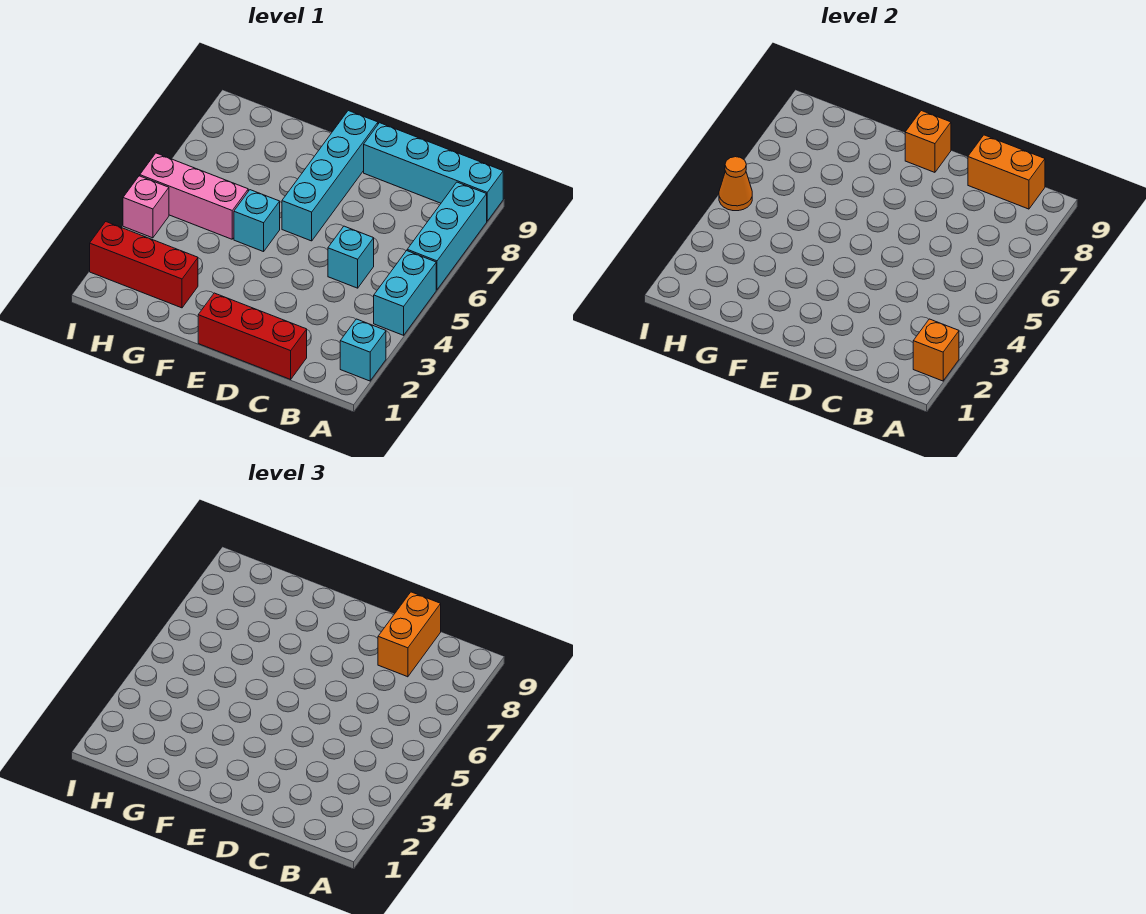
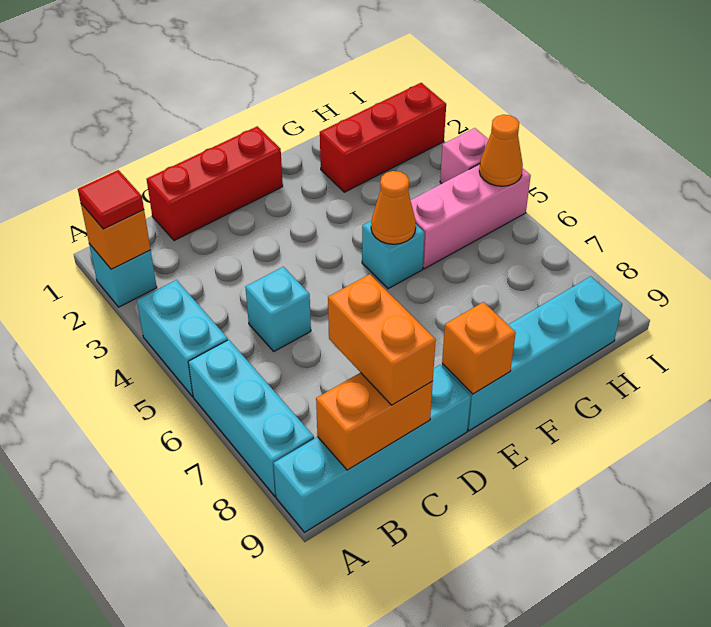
none -> red tile A2 level 3
cyan brick E6:E9 level 1 -> cyan brick E9:H9 level 1
none -> orange cone F5 level 2

